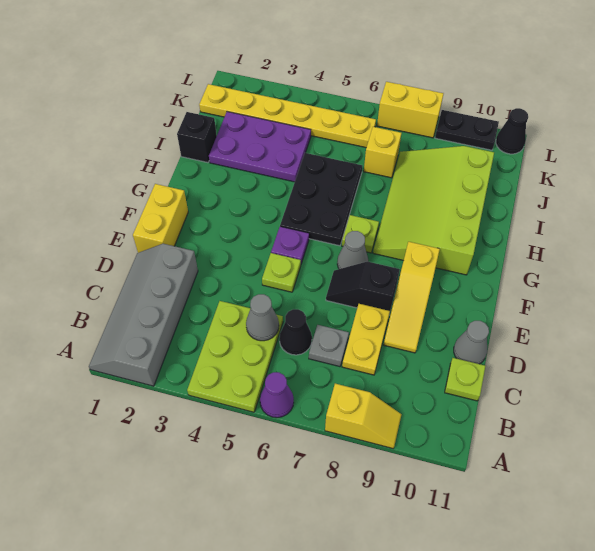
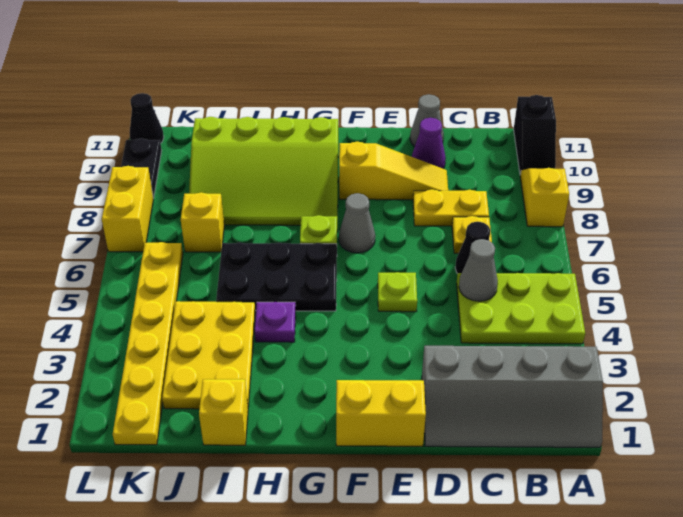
purple cone A6 level 1 -> purple cone D10 level 1
grey plate C7 level 1 -> yellow plate C7 level 1
lime plate C11 level 1 -> none
black slope E7:E8 level 1 top 8 -> black slope A10:A11 level 1 top 11
purple plate F5 level 1 -> purple plate H4 level 1
black brick I1 level 1 -> yellow brick I1 level 1
purple plate I2:J4 level 1 -> yellow plate I2:J4 level 1

